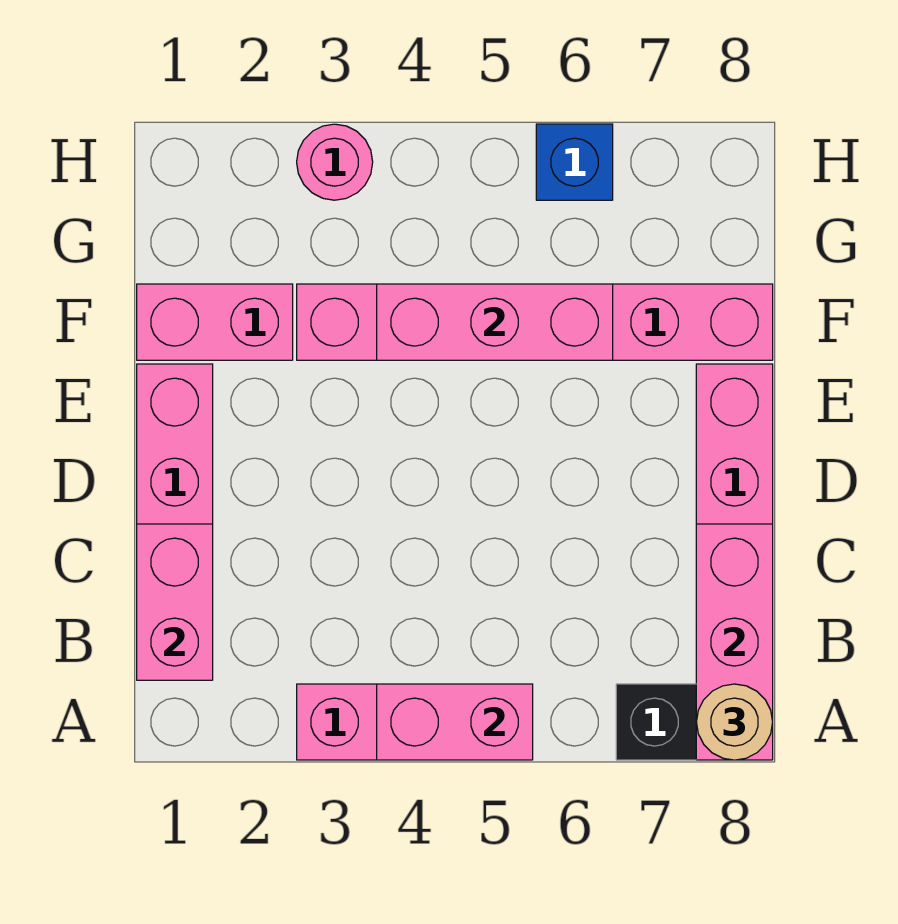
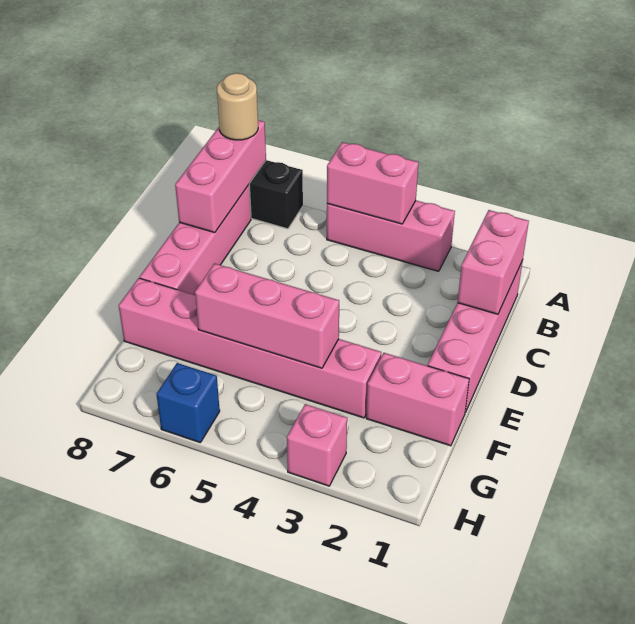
pink round brick H3 level 1 -> pink brick H3 level 1

